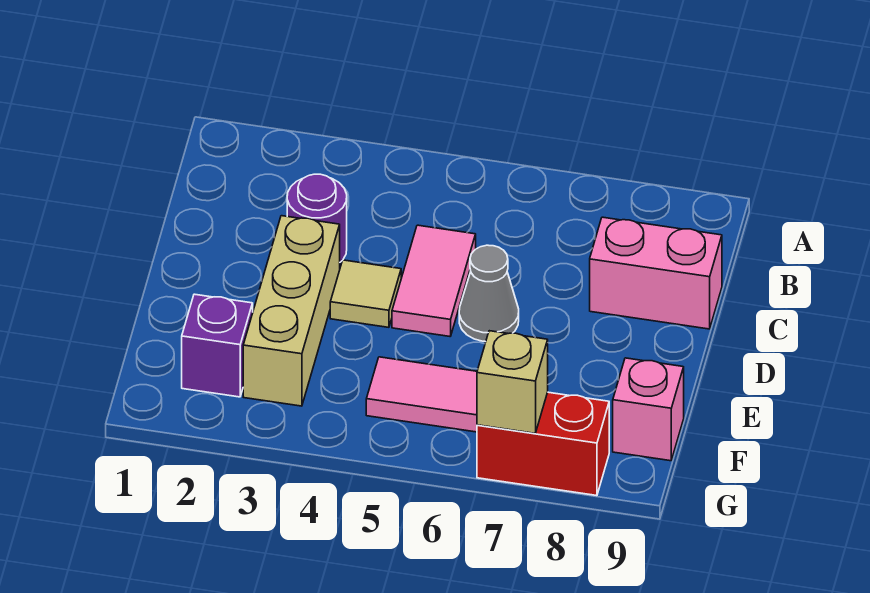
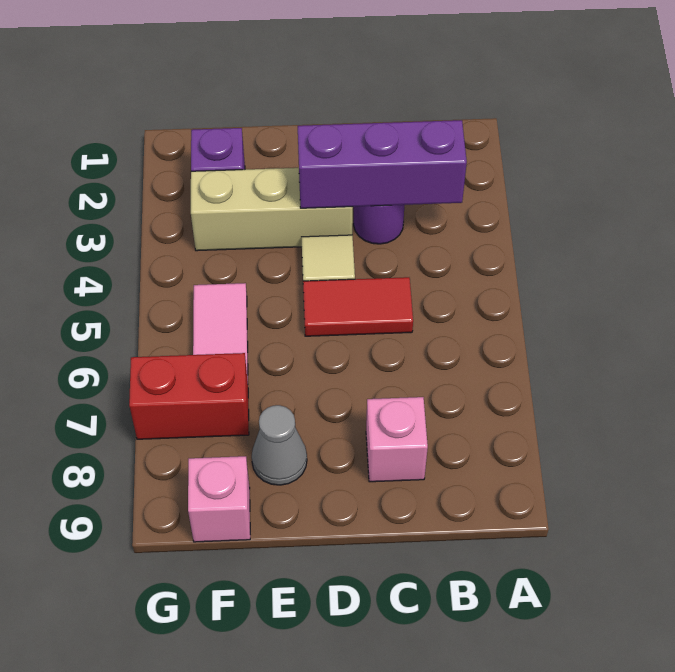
none -> purple brick B3:D3 level 2
pink tile C5:D5 level 1 -> red tile C5:D5 level 1
pink brick C8:C9 level 1 -> pink brick C8 level 1
grey cone D6 level 1 -> grey cone E8 level 1
red brick G7:G8 level 1 -> red brick F7:G7 level 1
tan brick G7 level 2 -> none

